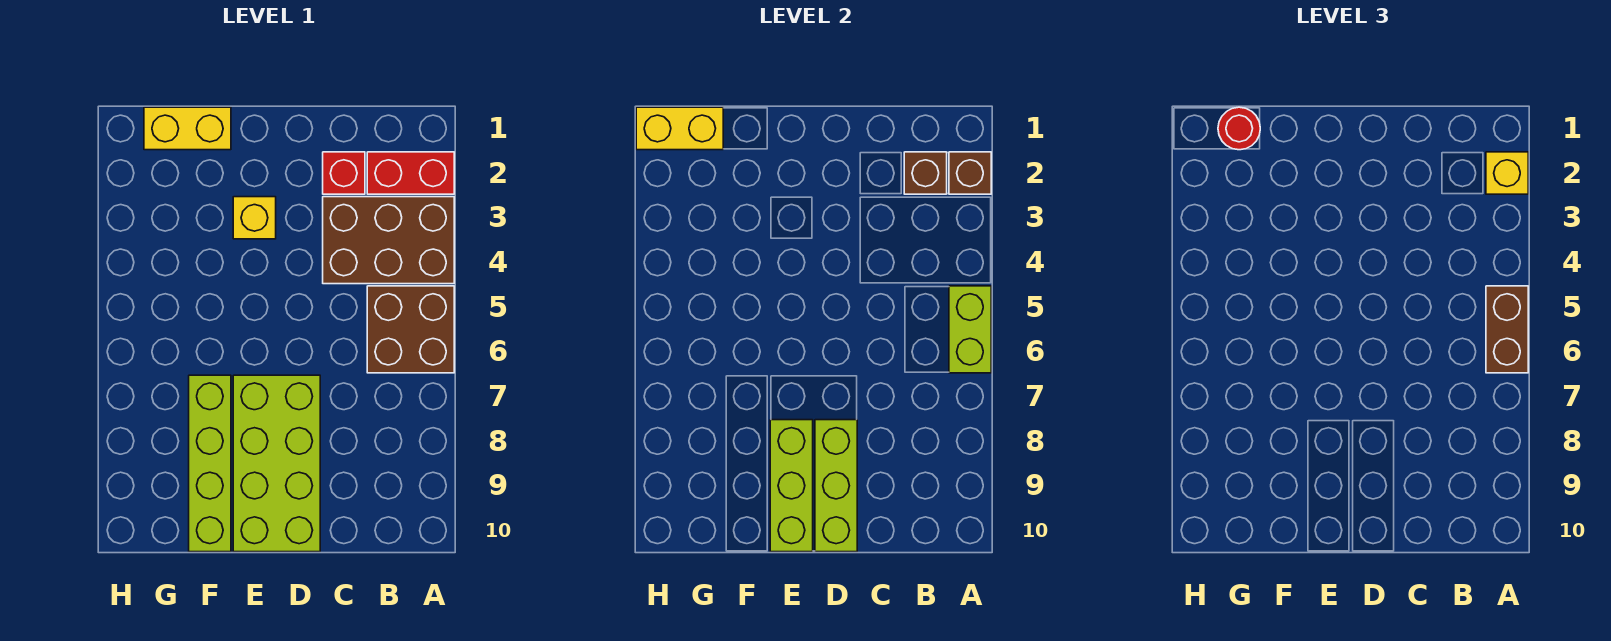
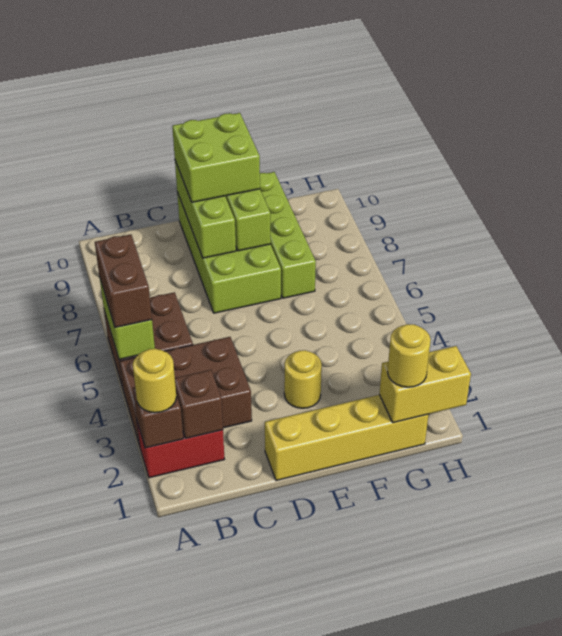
yellow brick A2 level 3 -> yellow round brick A2 level 3
red brick C2 level 1 -> none
none -> lime brick D9:E10 level 3
yellow brick E3 level 1 -> yellow round brick E3 level 1
yellow brick F1:G1 level 1 -> yellow brick D1:G1 level 1
red round brick G1 level 3 -> yellow round brick G1 level 3

